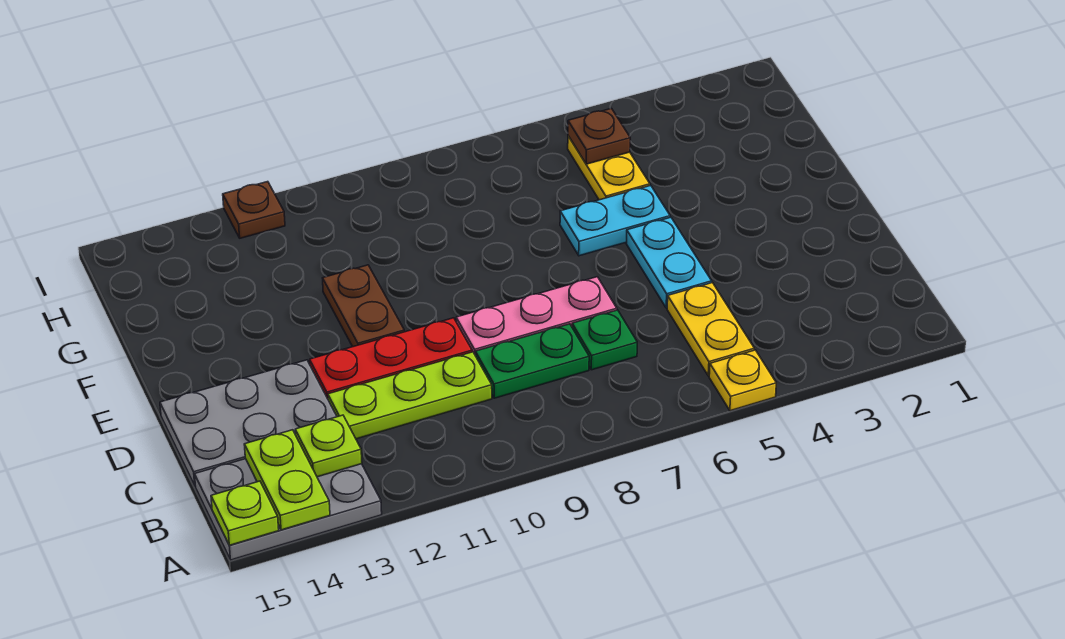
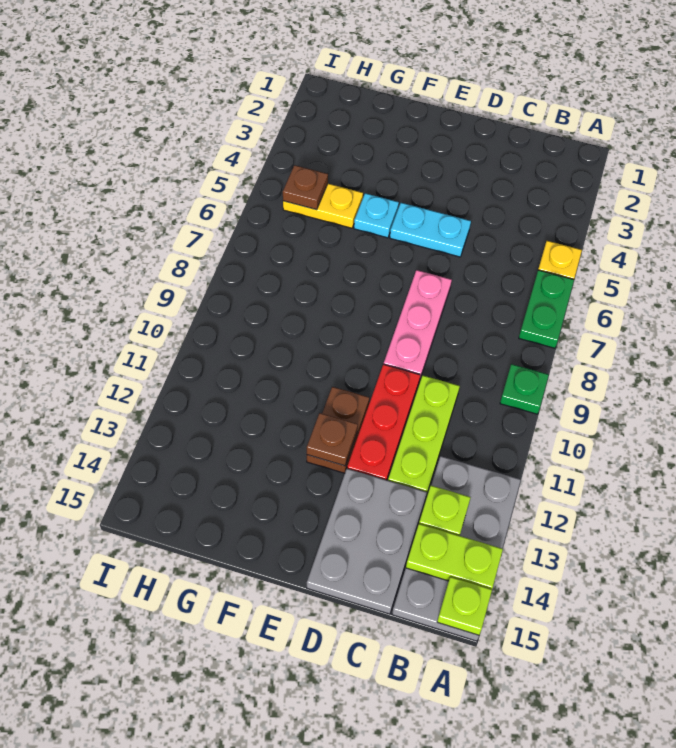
grey plate A13:B15 level 1 -> grey plate A12:B15 level 1
yellow plate B5:C5 level 1 -> none
green plate C7 level 1 -> green plate A9 level 1
green plate C8:C9 level 1 -> green plate A6:A7 level 1
brown plate E11:F11 level 1 -> brown plate E11:E12 level 1
cyan plate F5:F6 level 1 -> cyan plate F5 level 1
brown plate I12 level 1 -> brown plate E12 level 2

